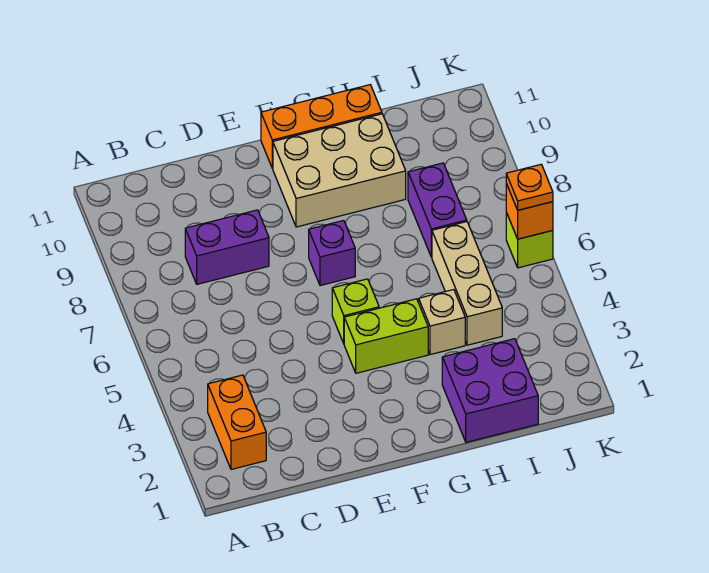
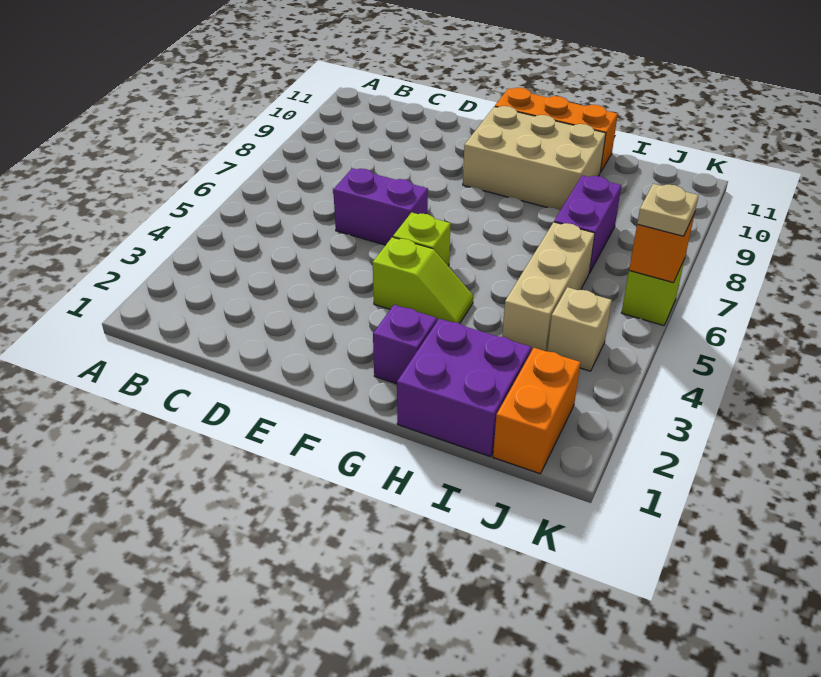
orange brick B2:B3 level 1 -> orange brick J1:J2 level 1
purple brick C8:D8 level 1 -> purple brick D6:E6 level 1
lime brick F4:G4 level 1 -> lime slope F4:G4 level 1 top F
purple brick F7 level 1 -> purple brick G2 level 1
tan brick H4 level 1 -> tan brick J4 level 1
orange plate K6 level 3 -> tan plate K6 level 3

